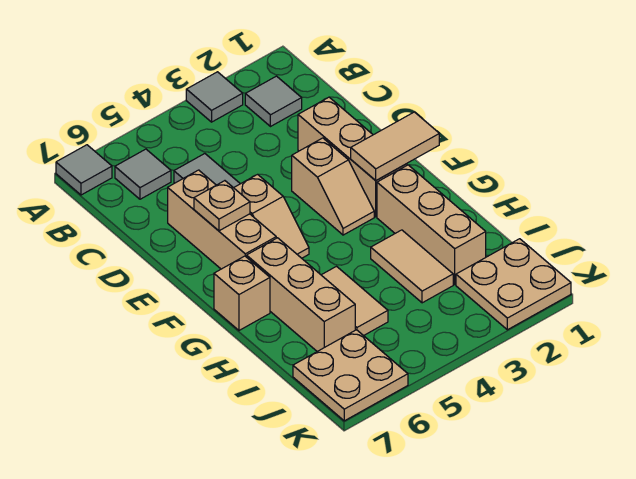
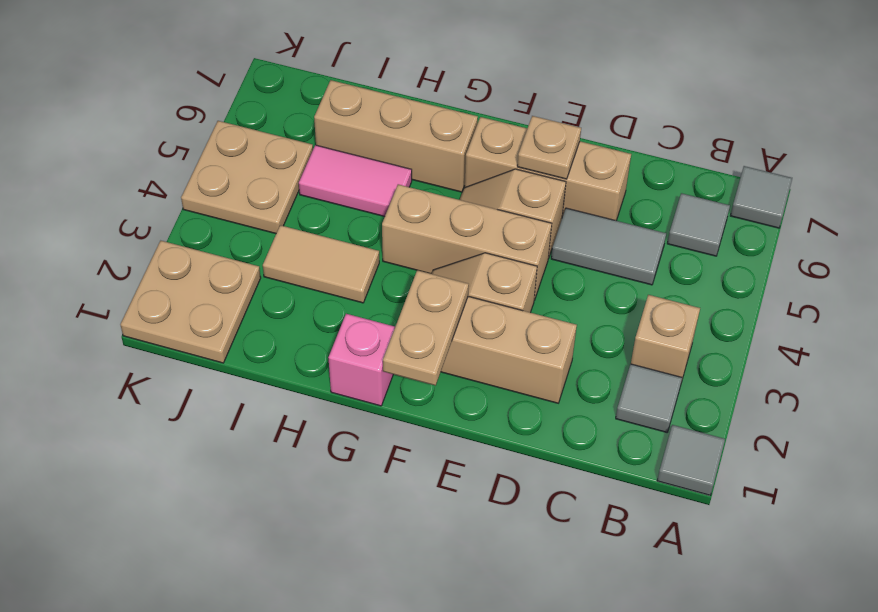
grey tile A3 level 1 -> grey tile A1 level 1
tan tile F1:F2 level 2 -> tan plate F1:F2 level 2
none -> pink brick G1 level 1
tan brick G2:I2 level 1 -> tan brick E4:G4 level 1
tan brick G7 level 1 -> tan brick B3 level 1
tan tile H5:I5 level 1 -> pink tile H5:I5 level 1
tan plate J6:K7 level 1 -> tan plate J4:K5 level 1

